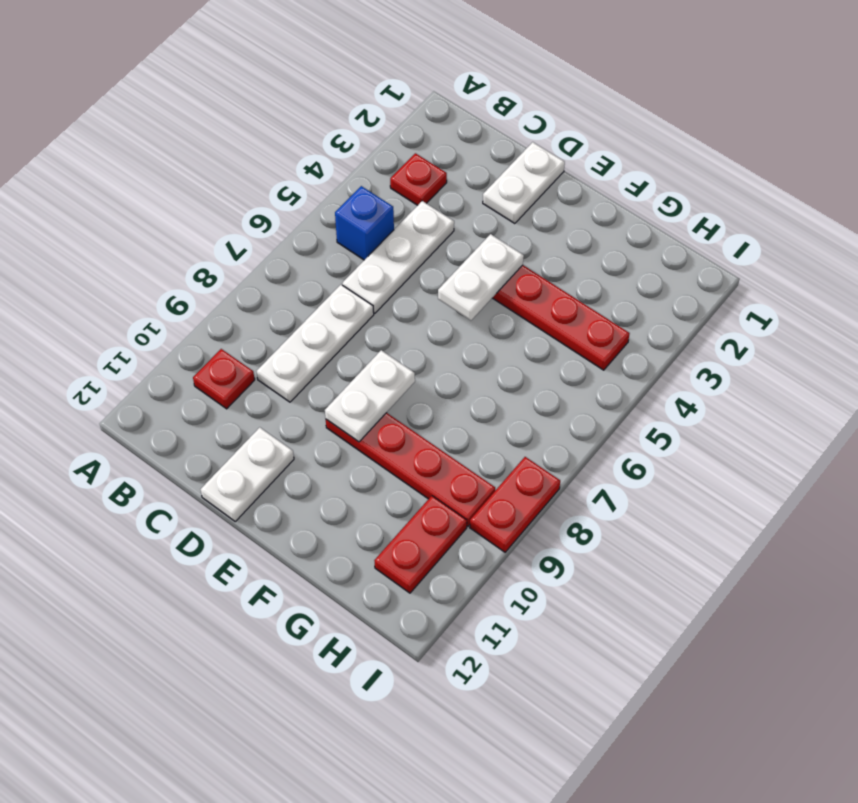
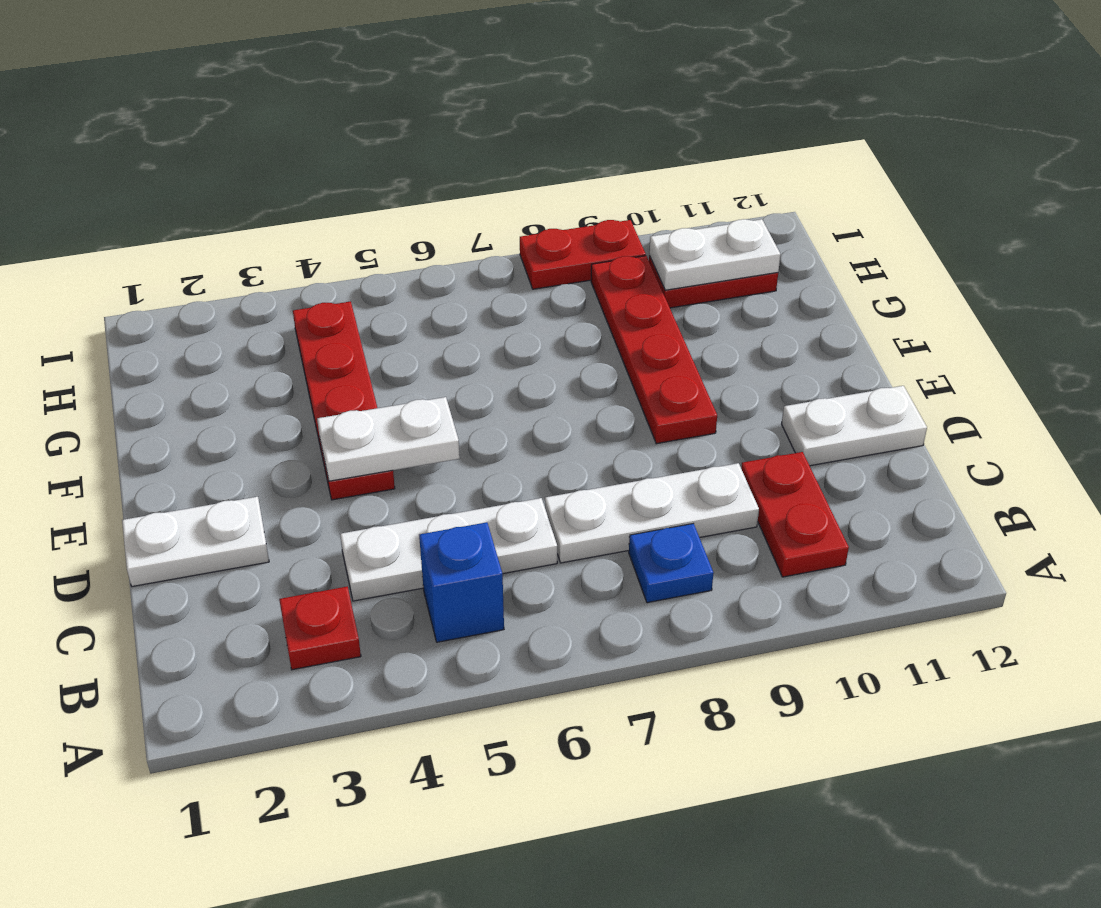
none -> blue plate B8 level 1
red plate B10 level 1 -> red plate B10:C10 level 1
white plate E8:E9 level 2 -> white plate H10:H11 level 2

